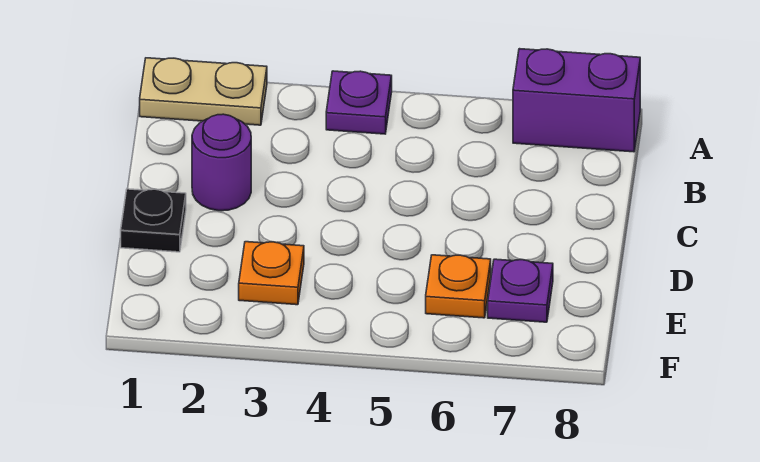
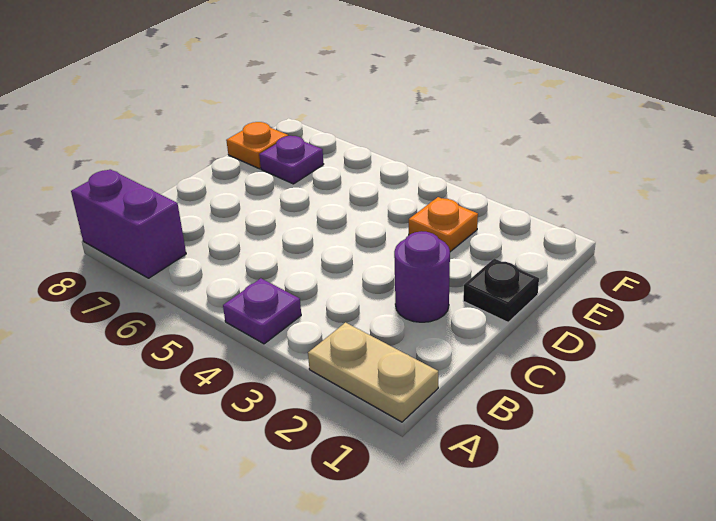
orange plate E6 level 1 -> orange plate E8 level 1

